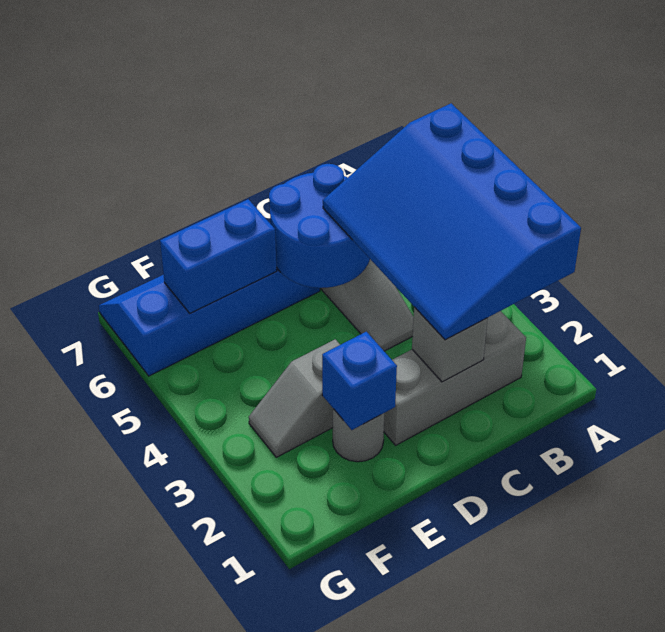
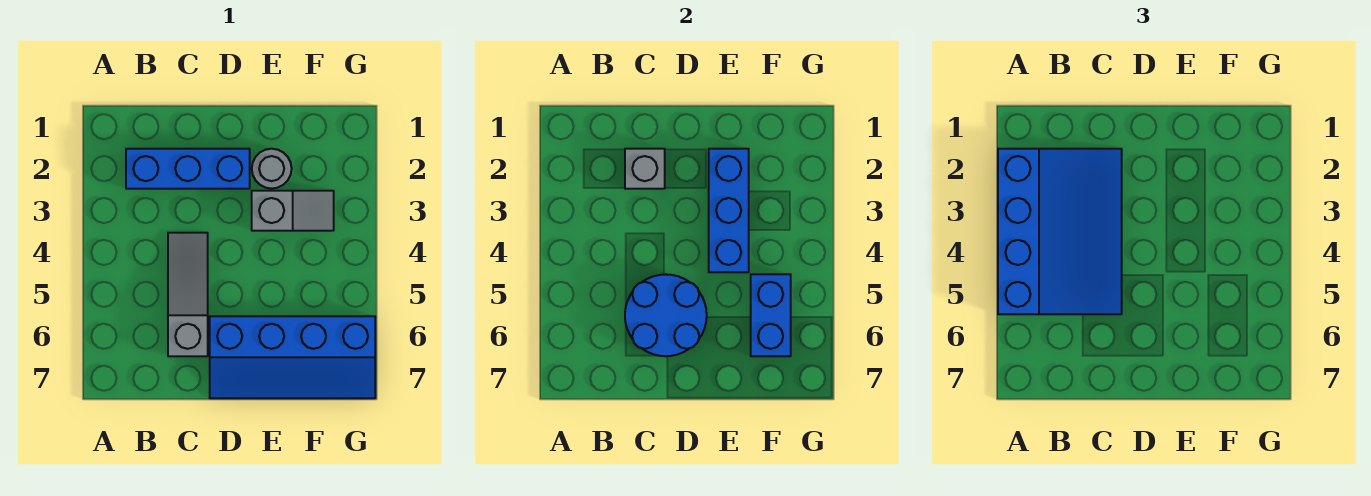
grey brick B2:D2 level 1 -> blue brick B2:D2 level 1
blue brick E2 level 2 -> blue brick E2:E4 level 2
blue brick E6:F6 level 2 -> blue brick F5:F6 level 2

